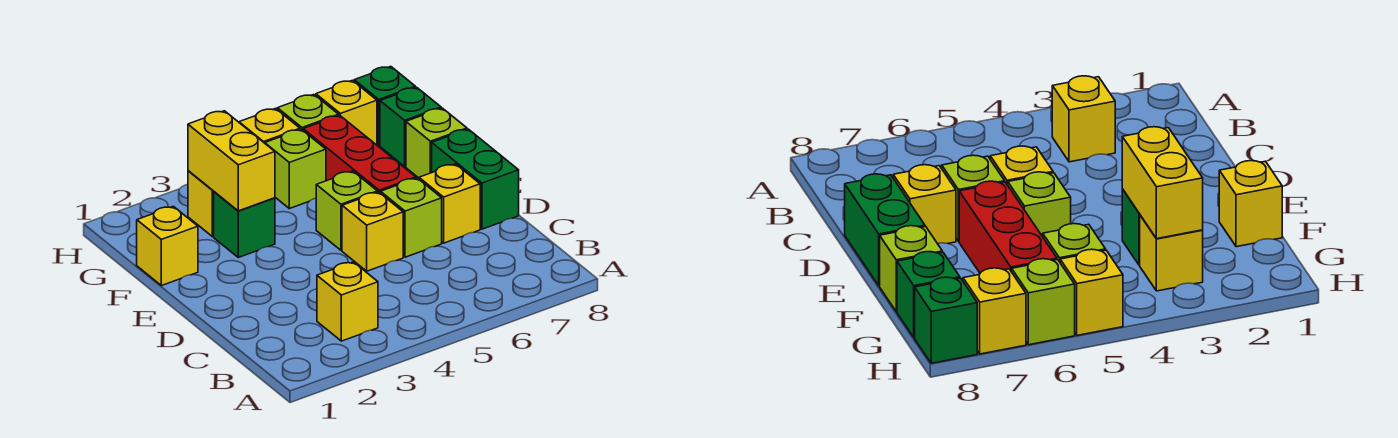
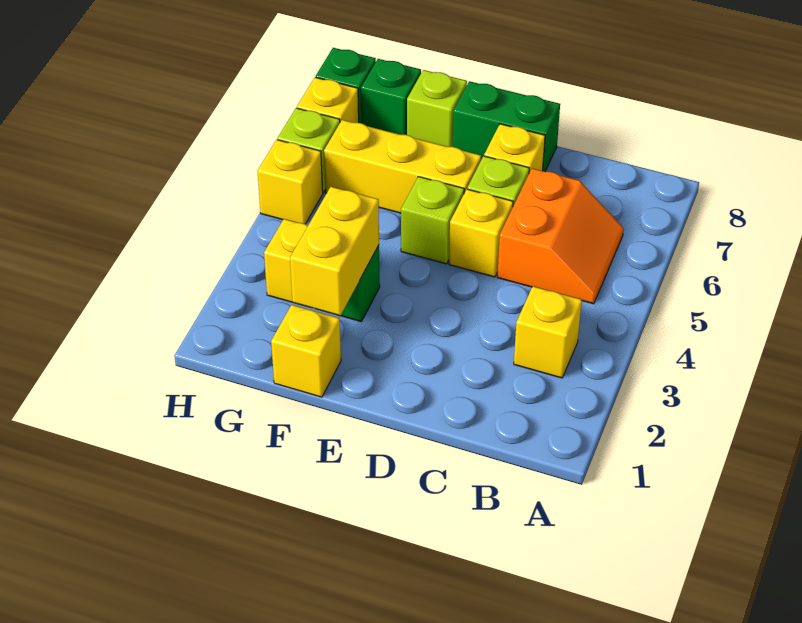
none -> orange slope B5:C6 level 1 top C
red brick E6:G6 level 1 -> yellow brick E6:G6 level 1
yellow brick F3:G3 level 2 -> yellow brick F2:F3 level 2
lime brick G5 level 1 -> none

